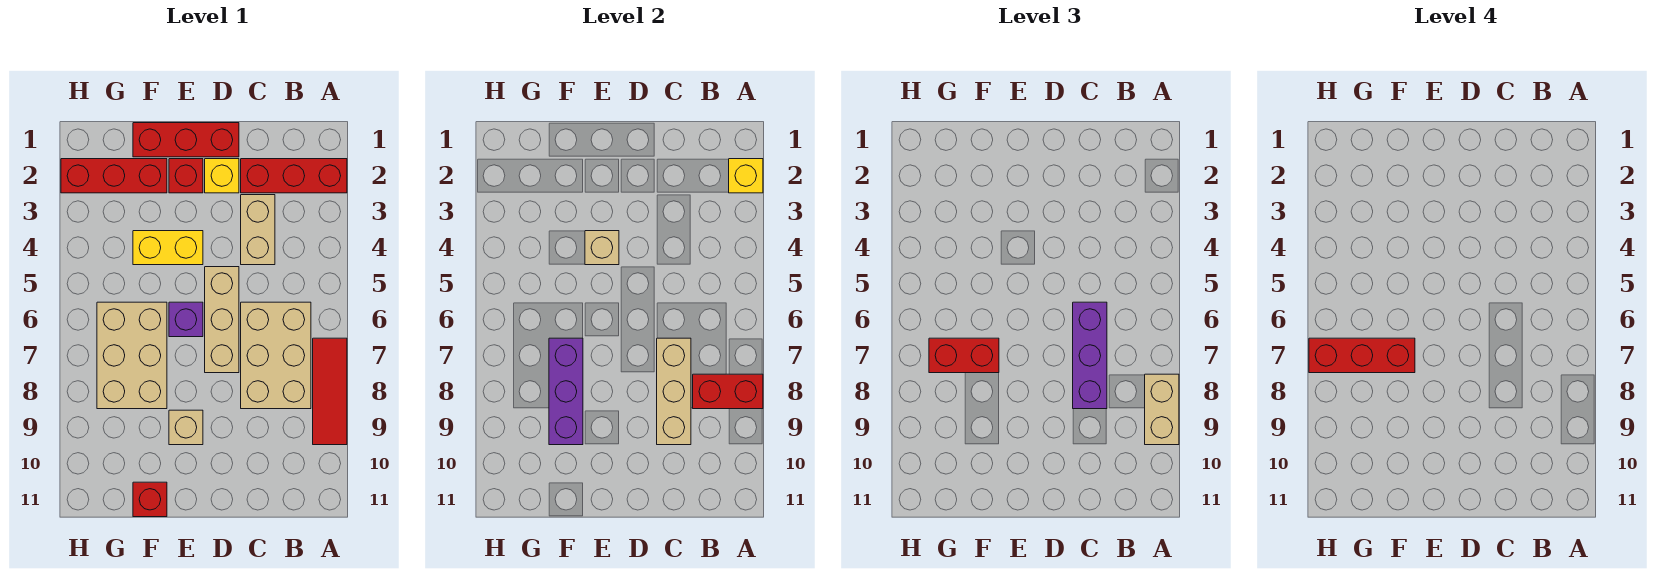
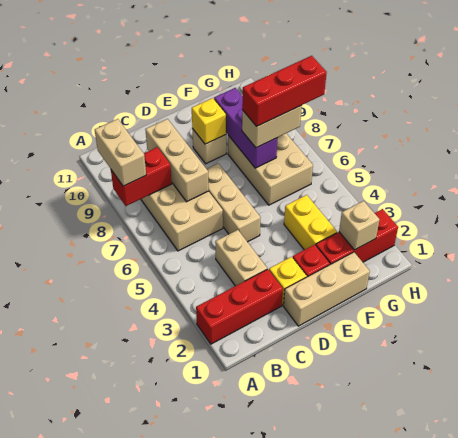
yellow brick A2 level 2 -> yellow brick E9 level 2
red tile A7:A9 level 1 -> none
purple brick C6:C8 level 3 -> none
red brick D1:F1 level 1 -> tan brick D1:F1 level 1
yellow brick E4:F4 level 1 -> yellow brick F3:F4 level 1
tan brick E4 level 2 -> tan brick G2 level 2
purple brick E6 level 1 -> none
red brick F7:G7 level 3 -> tan brick F7:G7 level 3
red brick F11 level 1 -> none

